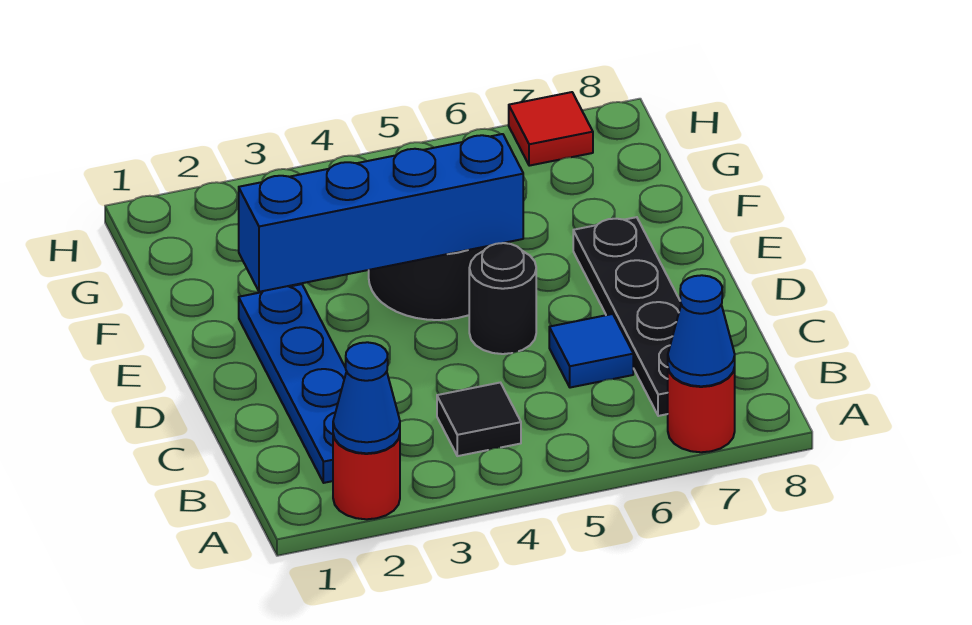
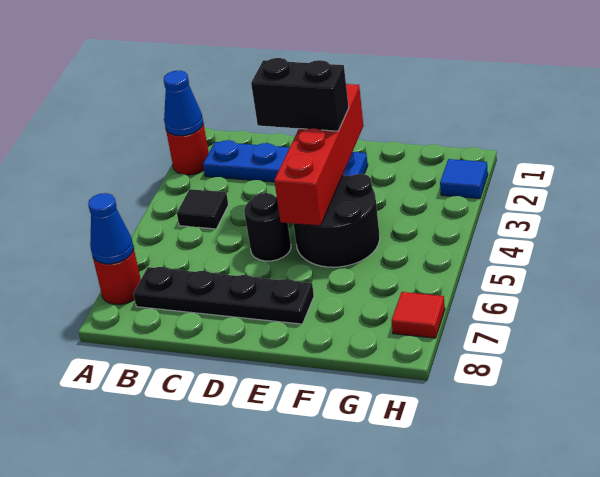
blue tile C6 level 1 -> blue tile H2 level 1
none -> black brick D3:E3 level 3
blue brick E2:E5 level 2 -> red brick E2:E5 level 2

